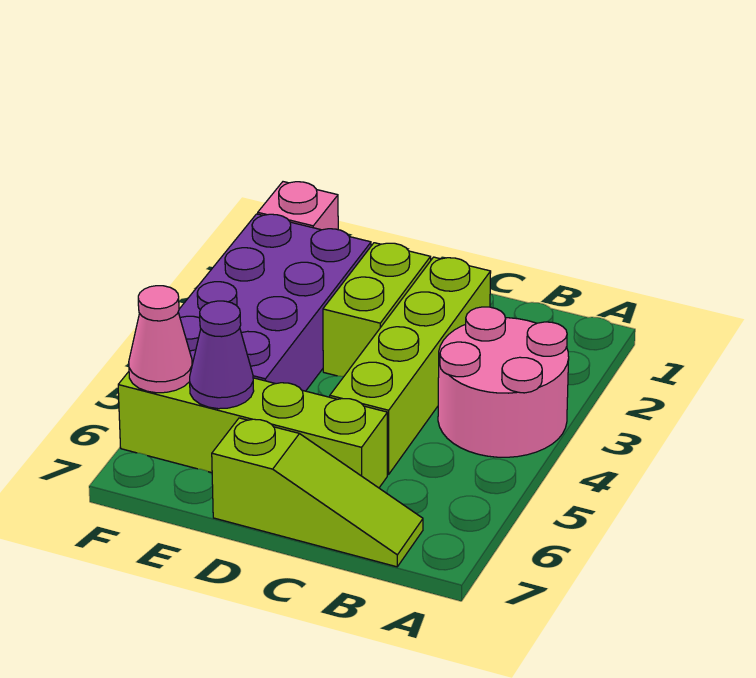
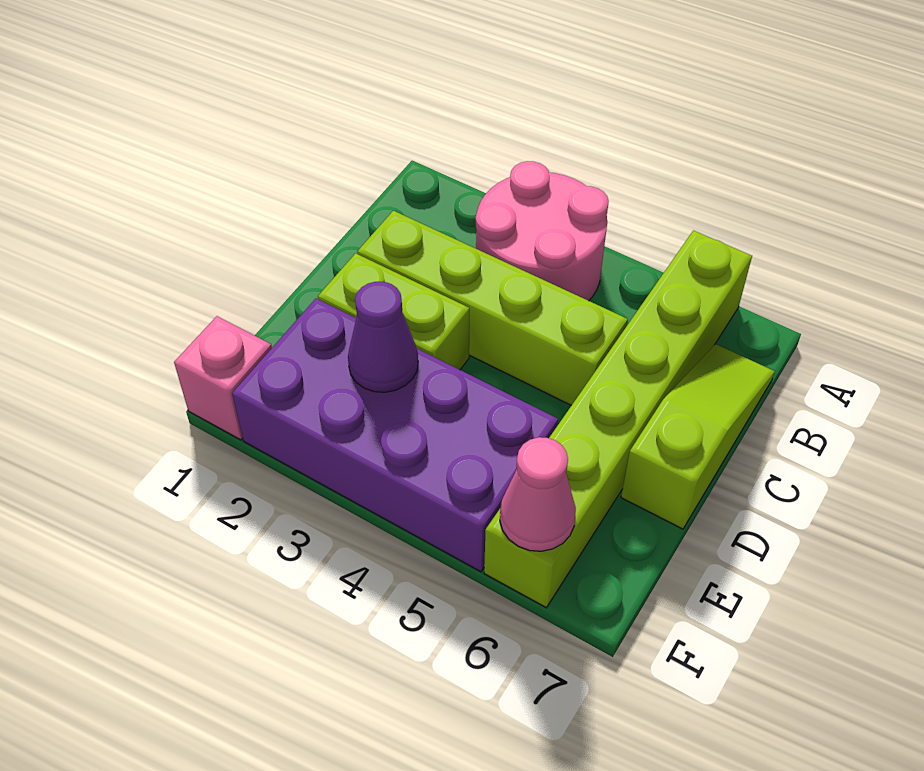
lime brick C6:F6 level 1 -> lime brick A6:F6 level 1
purple cone E6 level 2 -> purple cone E3 level 2

